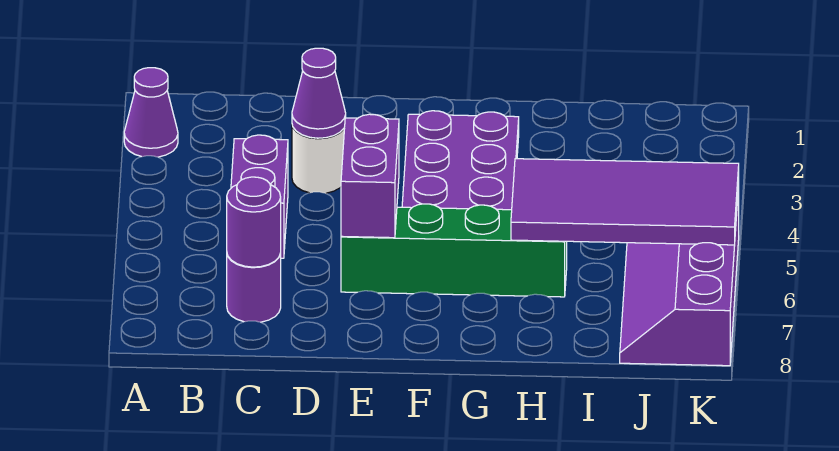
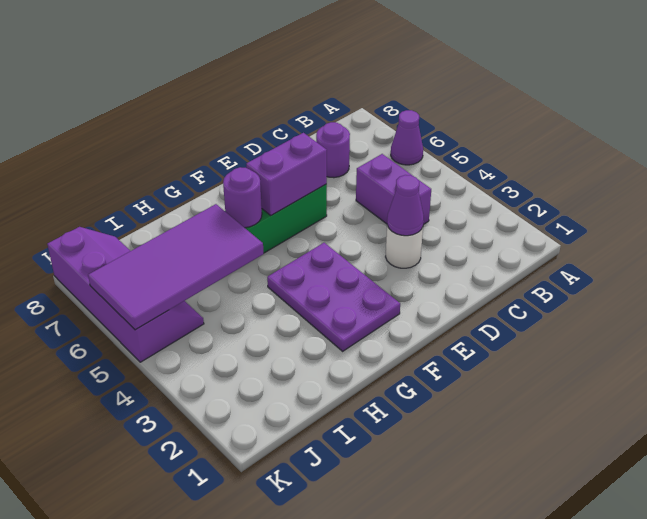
purple cone A2 level 1 -> purple cone A6 level 1
purple round brick C7 level 2 -> purple round brick G6 level 2
purple brick E5:E6 level 2 -> purple brick E6:F6 level 2

